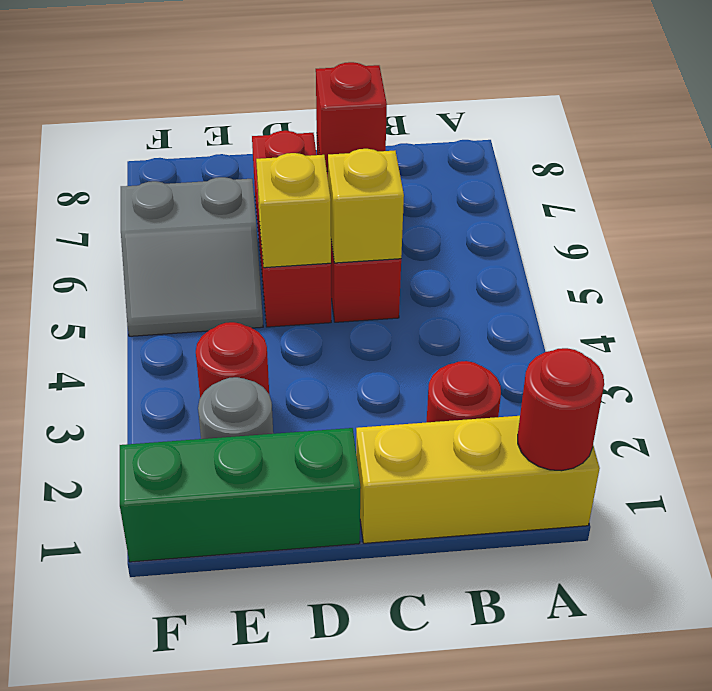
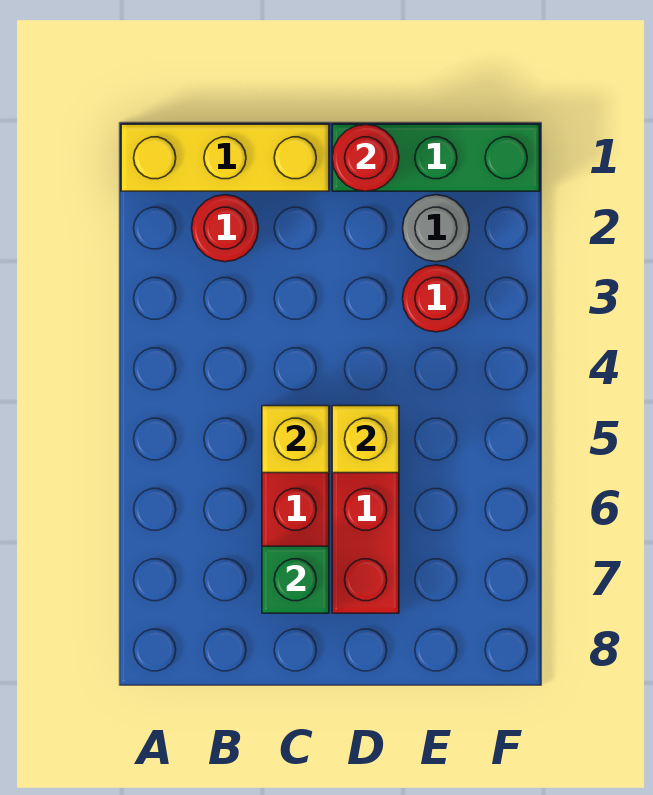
red round brick A1 level 2 -> red round brick D1 level 2
red brick C7 level 2 -> green brick C7 level 2
grey slope E5:F6 level 1 top 6 -> none

